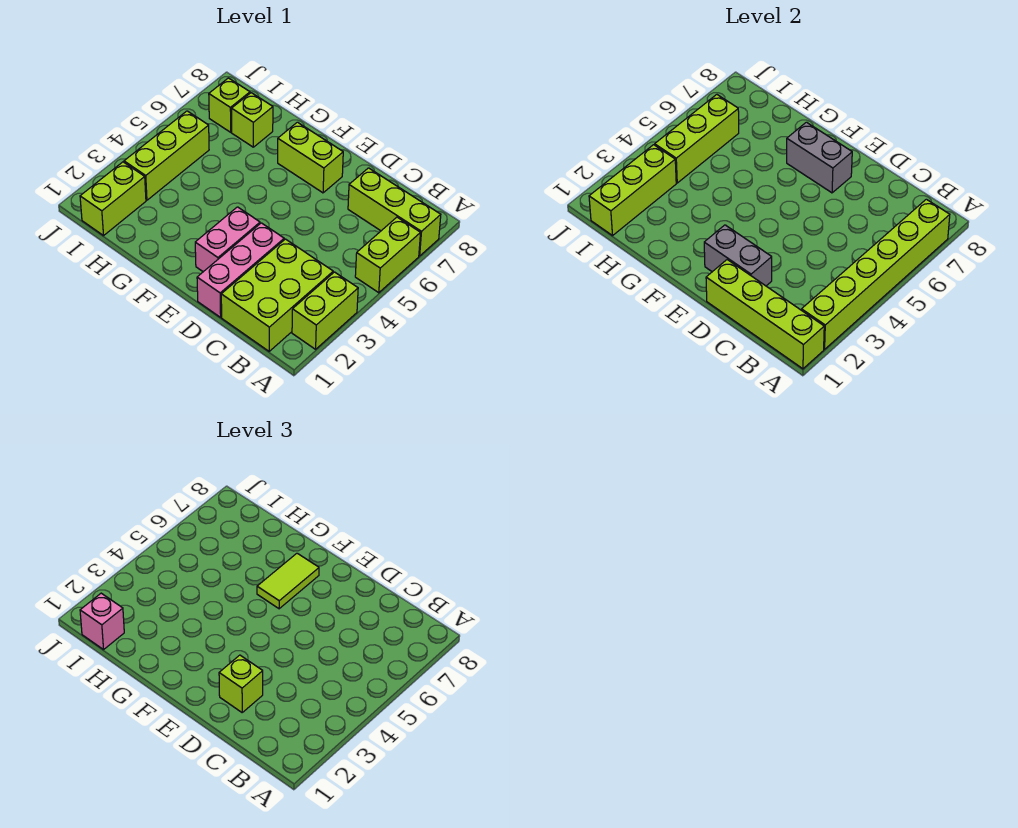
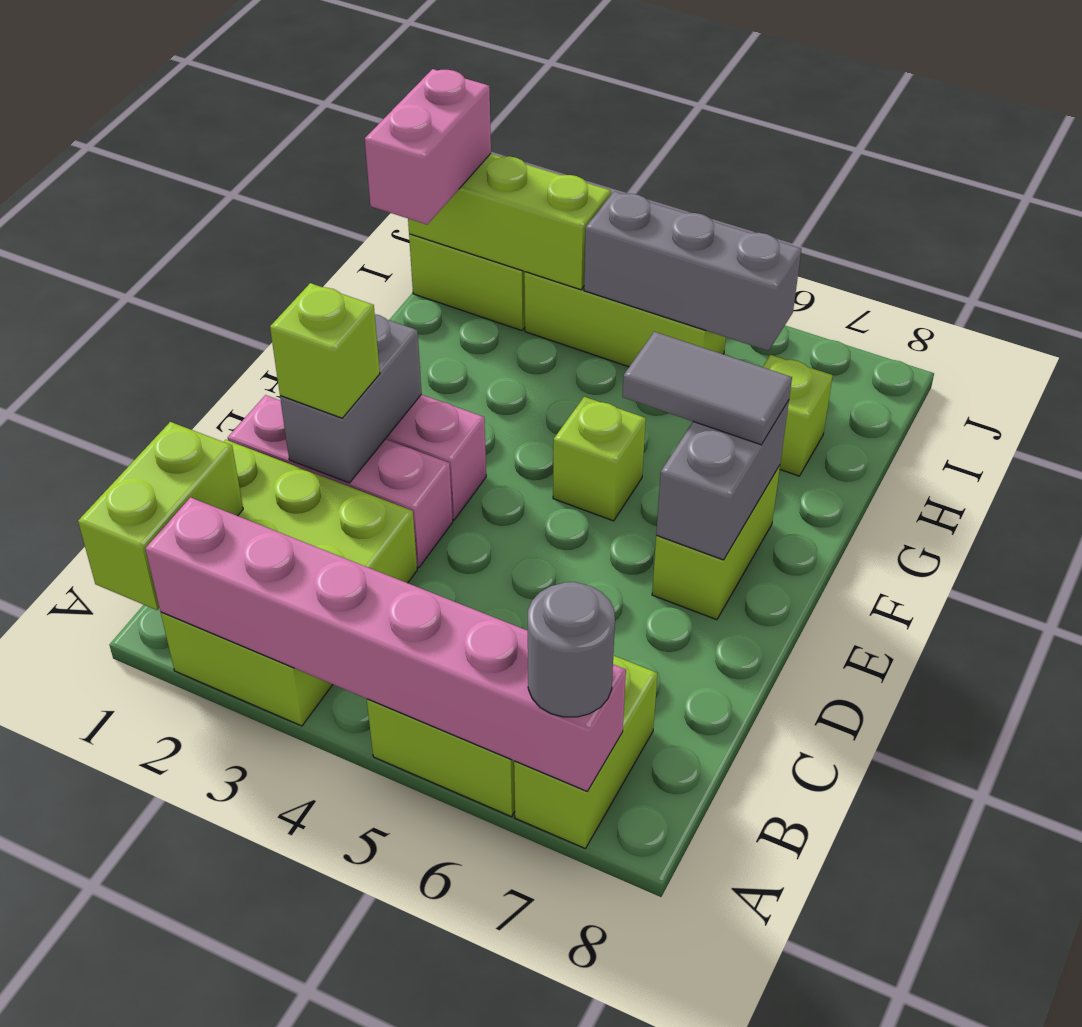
lime brick A1:D1 level 2 -> lime brick A1:B1 level 2
lime brick A2:A7 level 2 -> pink brick A2:A7 level 2
lime brick A7:C7 level 1 -> lime brick A7:B7 level 1
none -> grey round brick A7 level 3
lime tile F6:F7 level 3 -> grey tile F6:F7 level 3
pink brick I1 level 3 -> pink brick H1:I1 level 3
lime brick I4:I6 level 2 -> grey brick I4:I6 level 2
lime brick I7 level 1 -> lime brick F5 level 1

